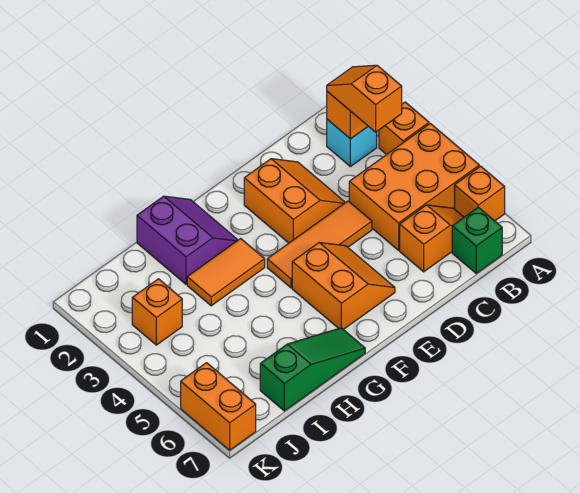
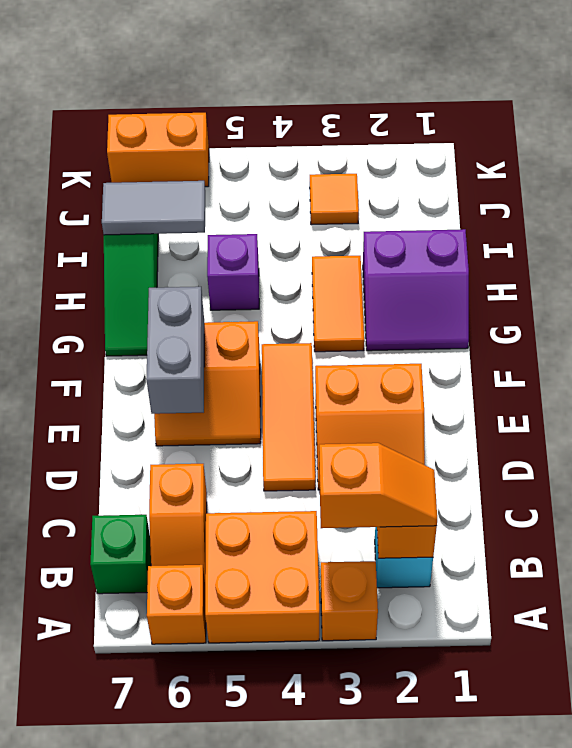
orange brick A4:C5 level 1 -> orange brick A4:B5 level 1
none -> grey brick E6:F6 level 2
none -> purple brick H5 level 1
none -> grey tile I6:I7 level 2
orange brick J3 level 1 -> orange tile J3 level 1

